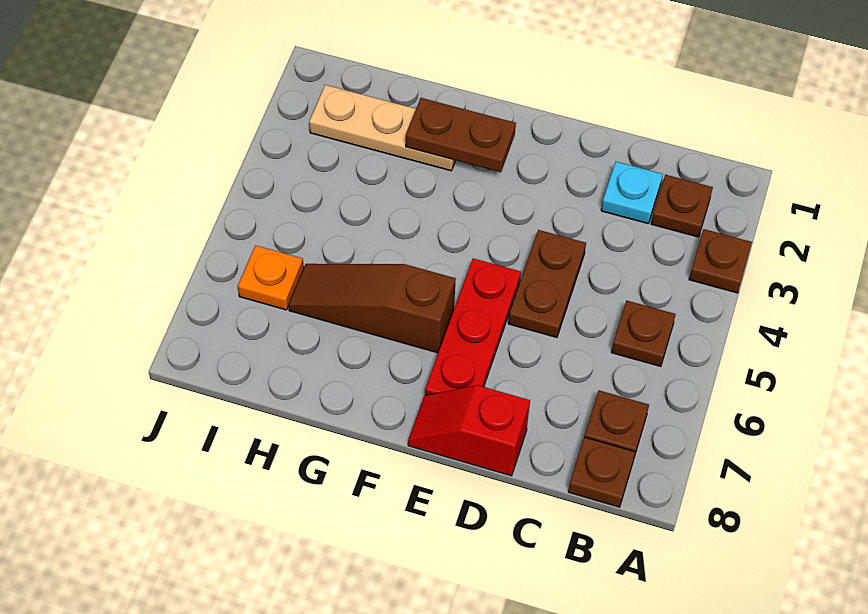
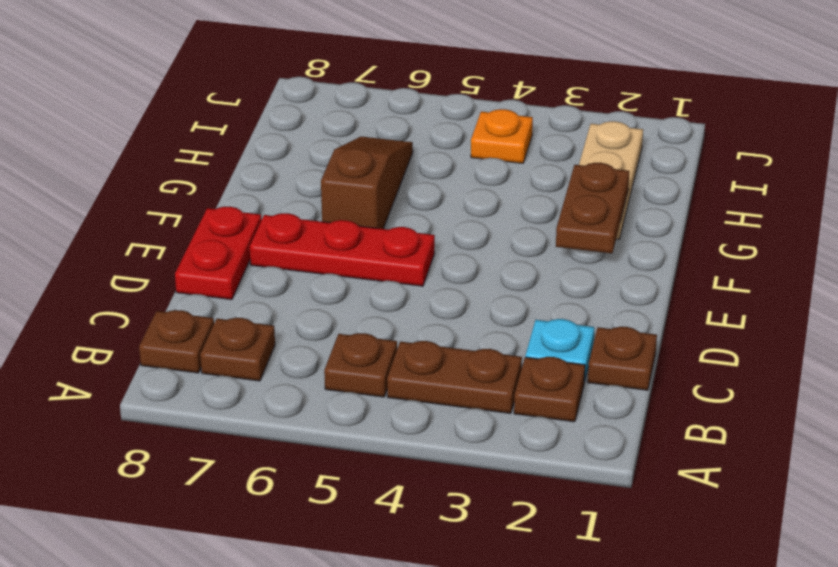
brown plate A3 level 1 -> brown plate C1 level 1
brown plate D4:D5 level 1 -> brown plate B3:B4 level 1
red slope D8:E8 level 1 top D -> red plate D8:E8 level 1
orange plate I6 level 1 -> orange plate I4 level 1

